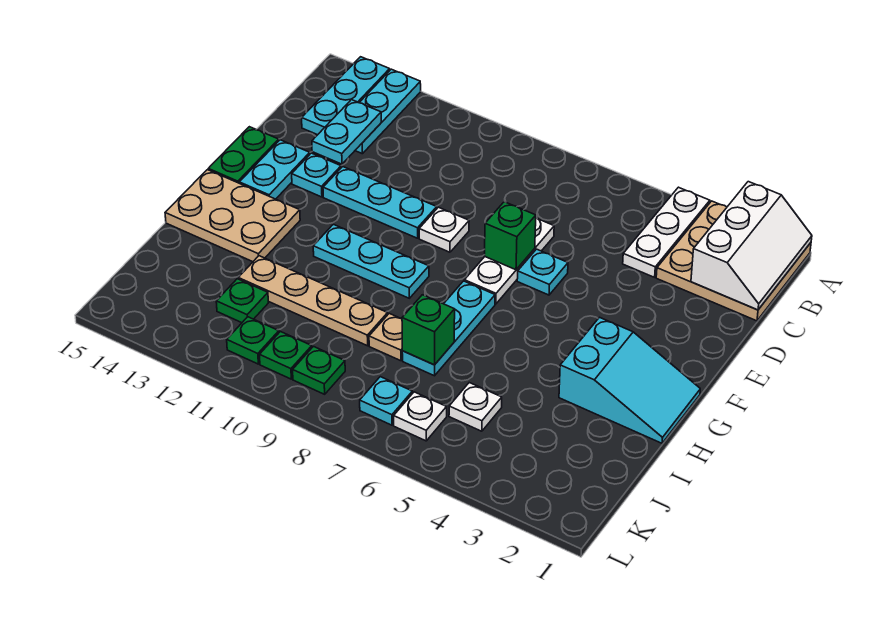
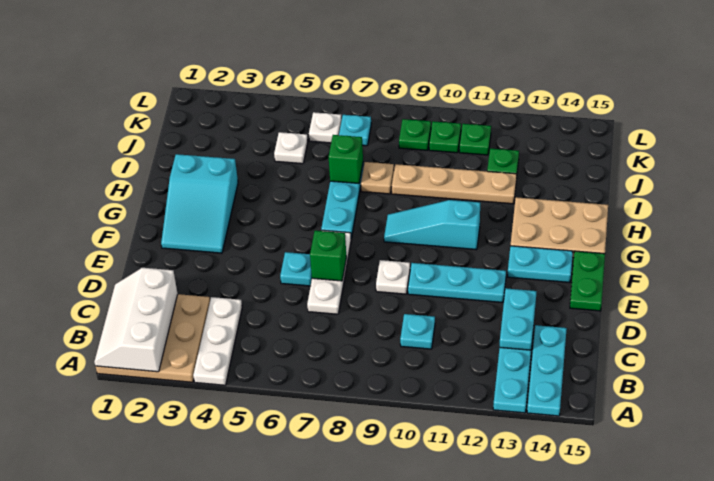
cyan plate E13 level 1 -> cyan plate C10 level 1
cyan plate E14:F14 level 1 -> cyan plate F13:F14 level 1
cyan slope G1:H3 level 1 top 3 -> cyan slope F2:H3 level 1 top H
cyan plate G9:G11 level 1 -> cyan slope G9:G11 level 1 top 11

